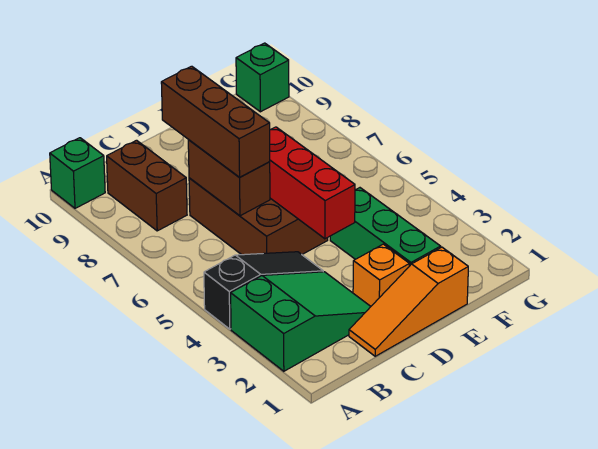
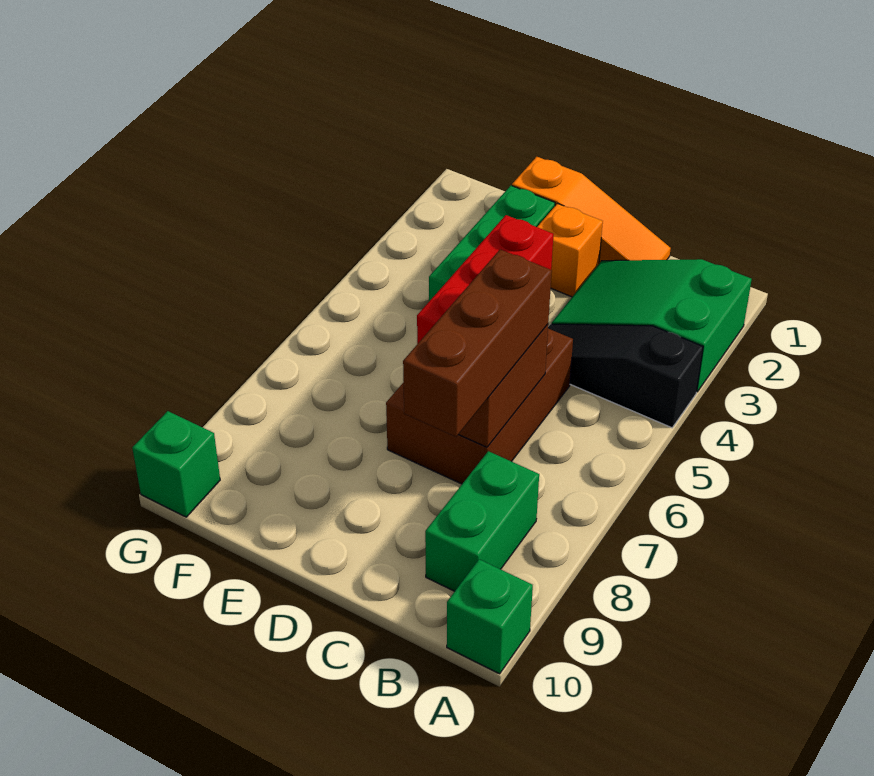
brown brick B8:B9 level 1 -> green brick B8:B9 level 1

